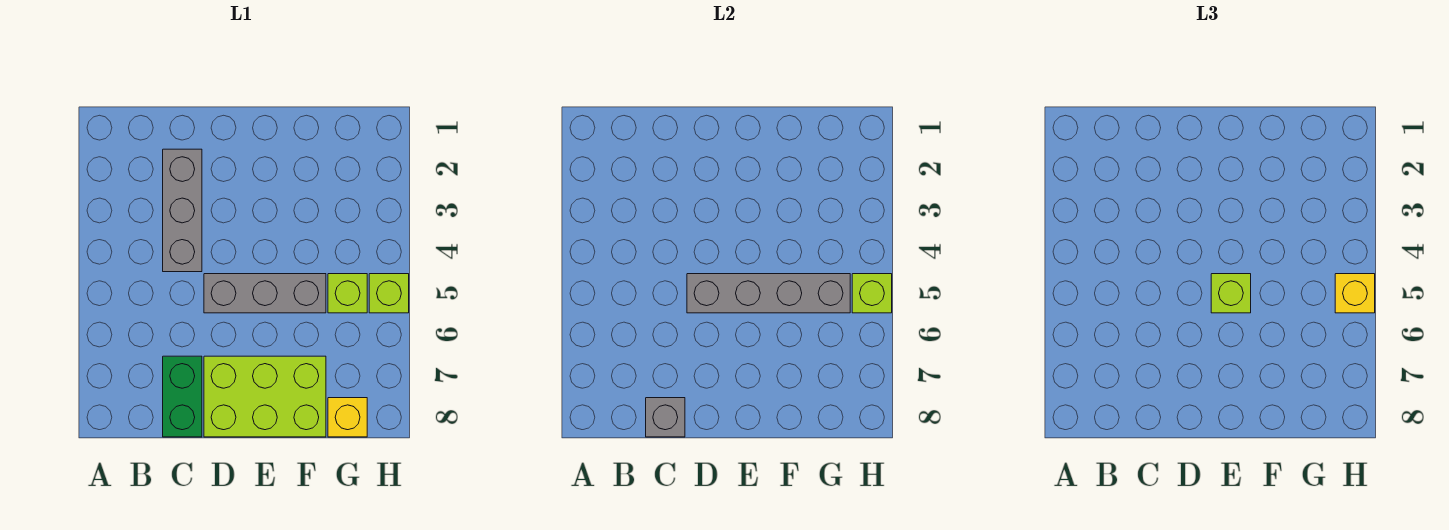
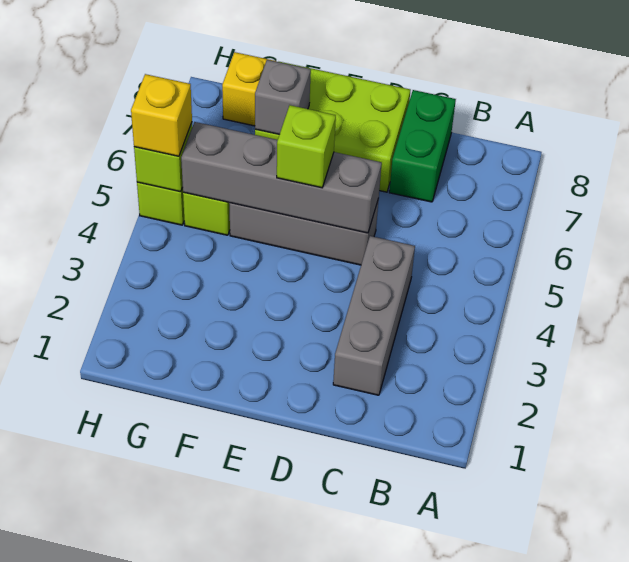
grey brick C8 level 2 -> grey brick F7 level 2

